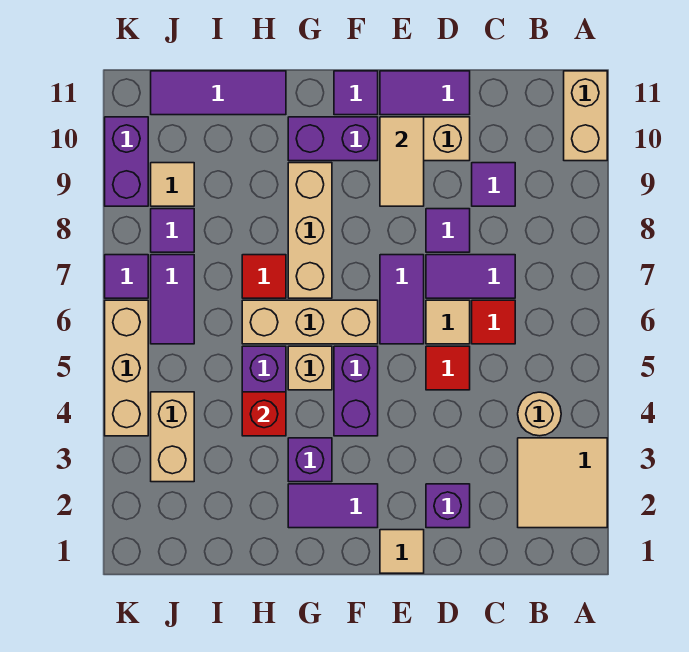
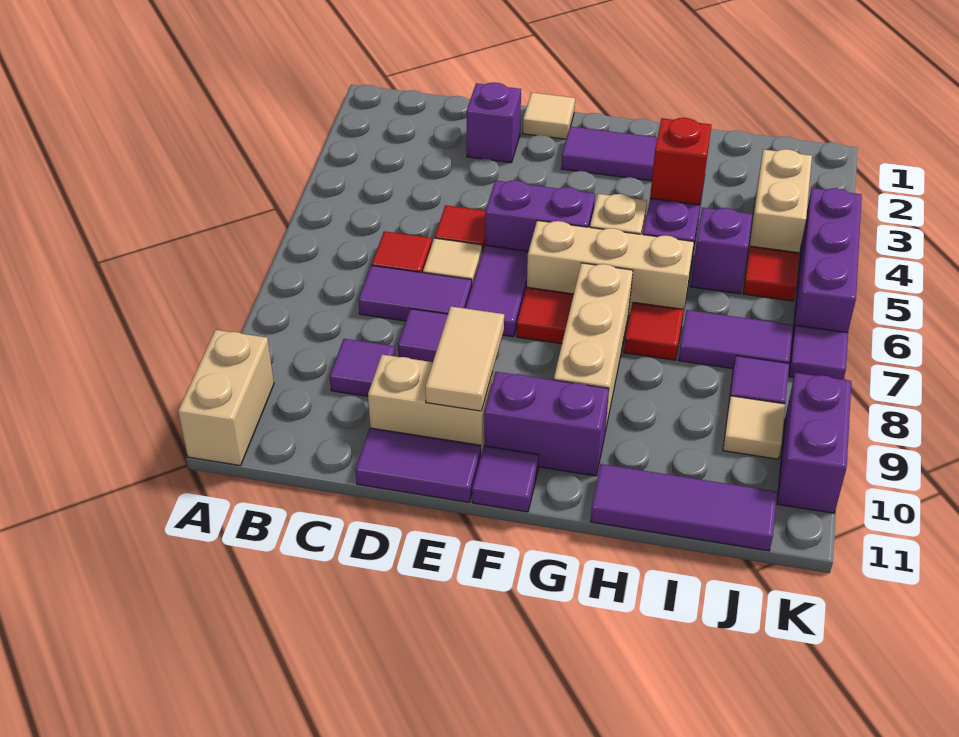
tan tile A2:B3 level 1 -> none
tan round brick B4 level 1 -> none
purple brick F4:F5 level 1 -> purple brick E5:F5 level 1
none -> red tile F7 level 1
purple brick G3 level 1 -> purple brick I5 level 1
none -> red tile J5 level 1
purple tile J6:J7 level 1 -> purple tile I7:J7 level 1
tan brick K4:K6 level 1 -> purple brick K4:K6 level 1

